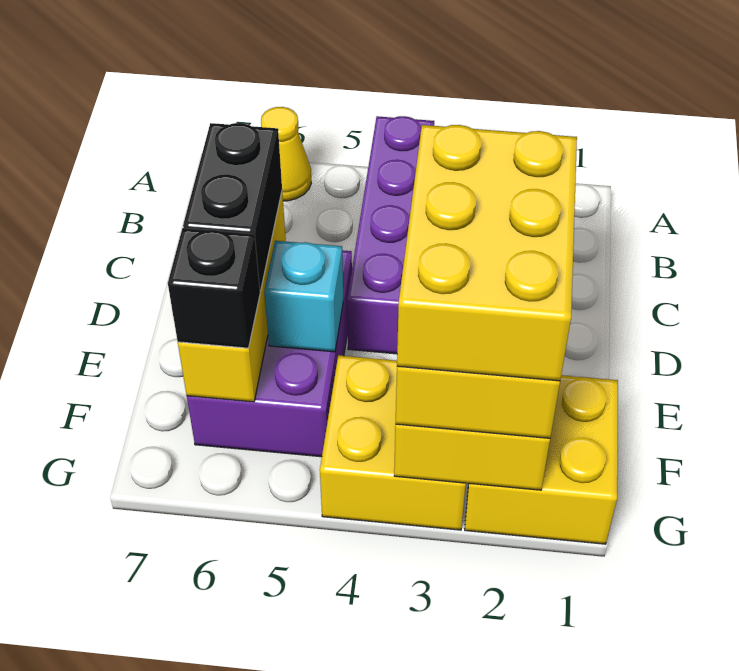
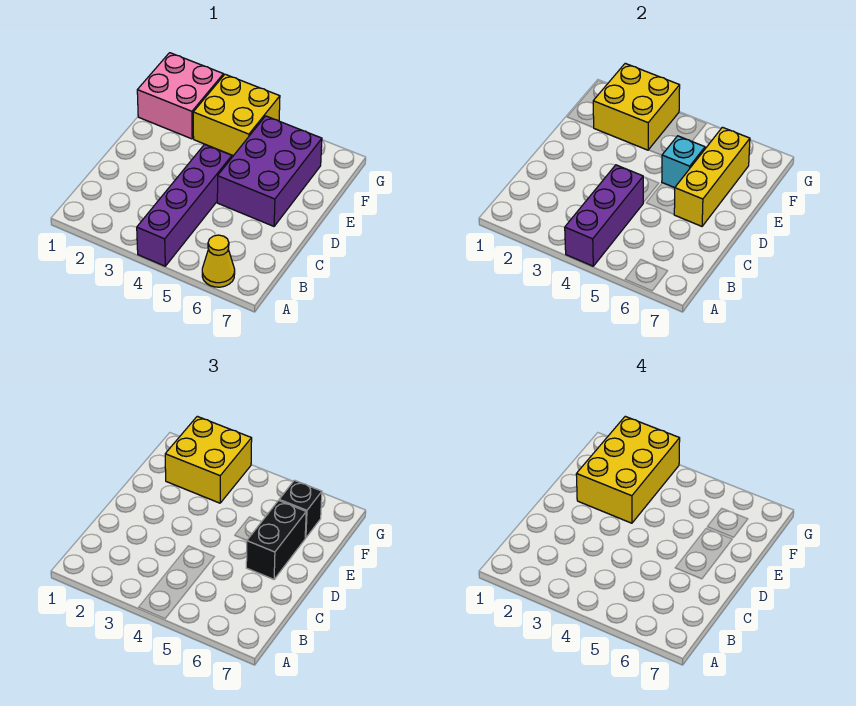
none -> purple brick A4:C4 level 2
yellow brick F1:G2 level 1 -> pink brick F1:G2 level 1

